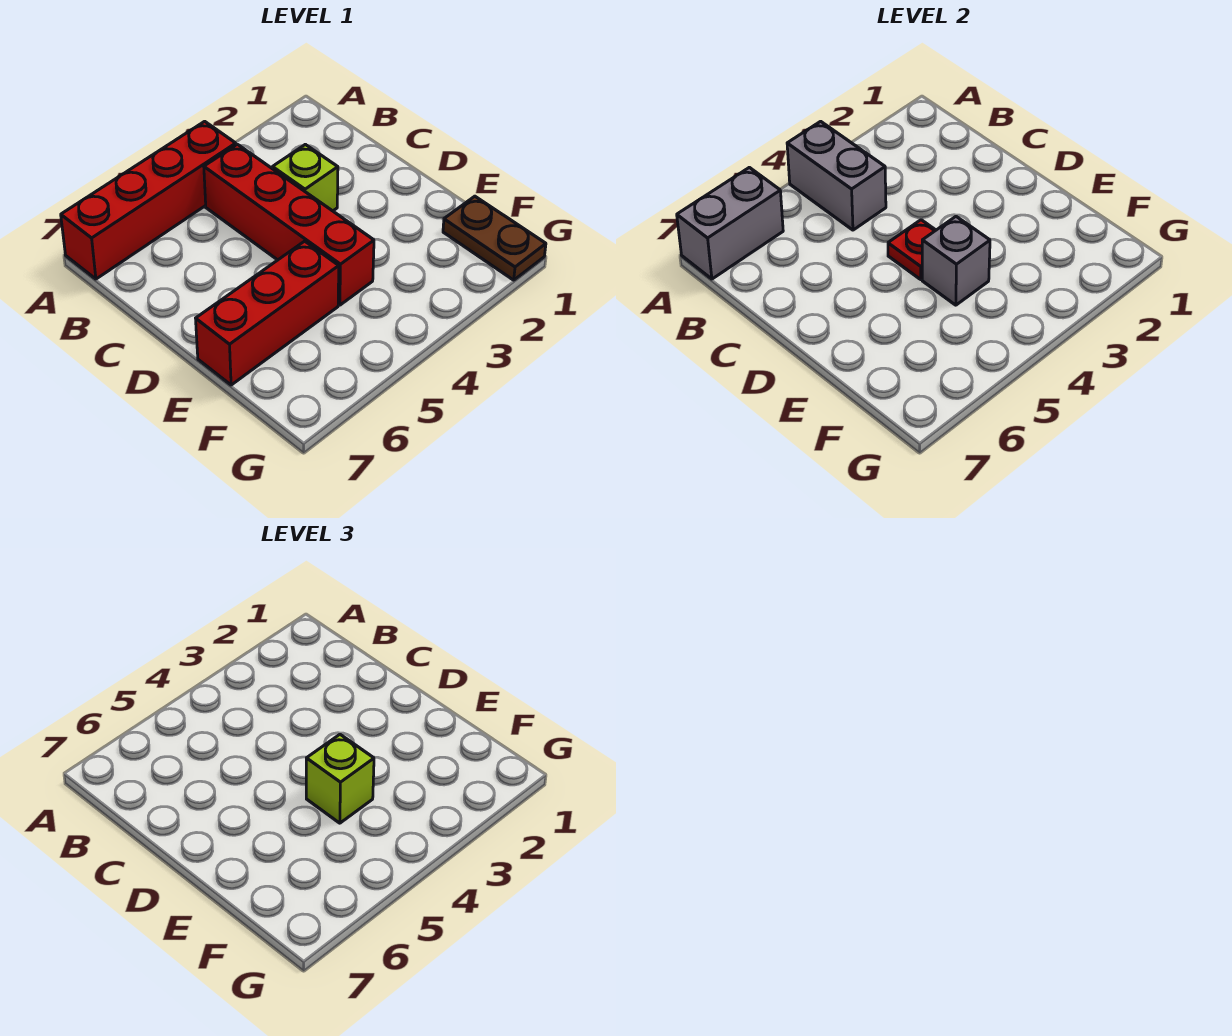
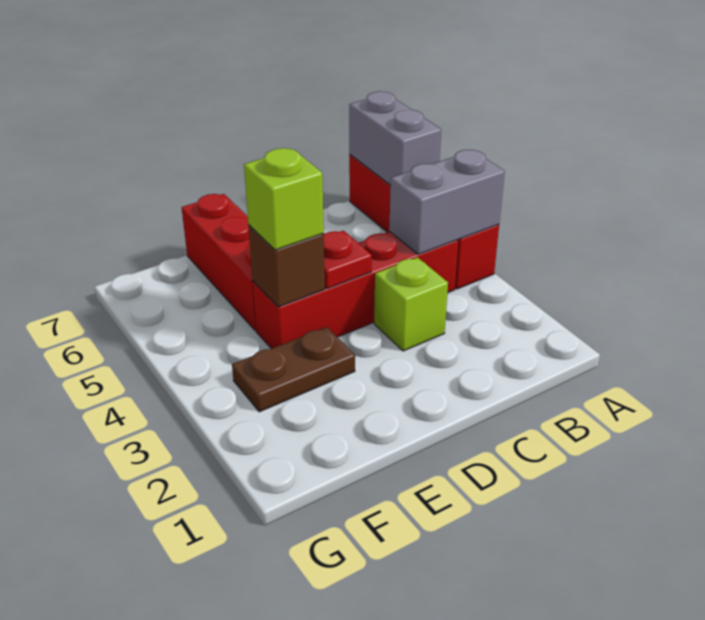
grey brick E4 level 2 -> brown brick E4 level 2
brown plate F1:G1 level 1 -> brown plate E3:F3 level 1

